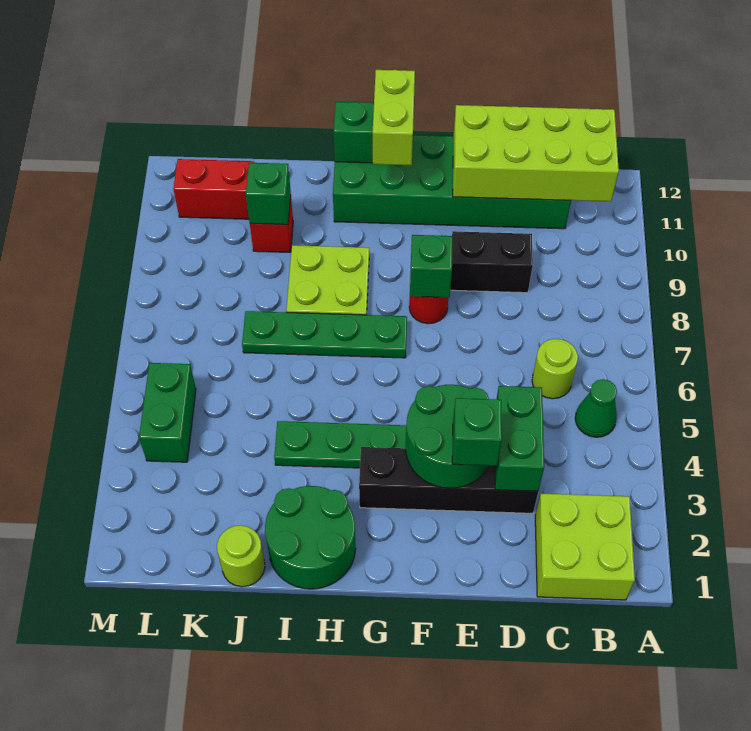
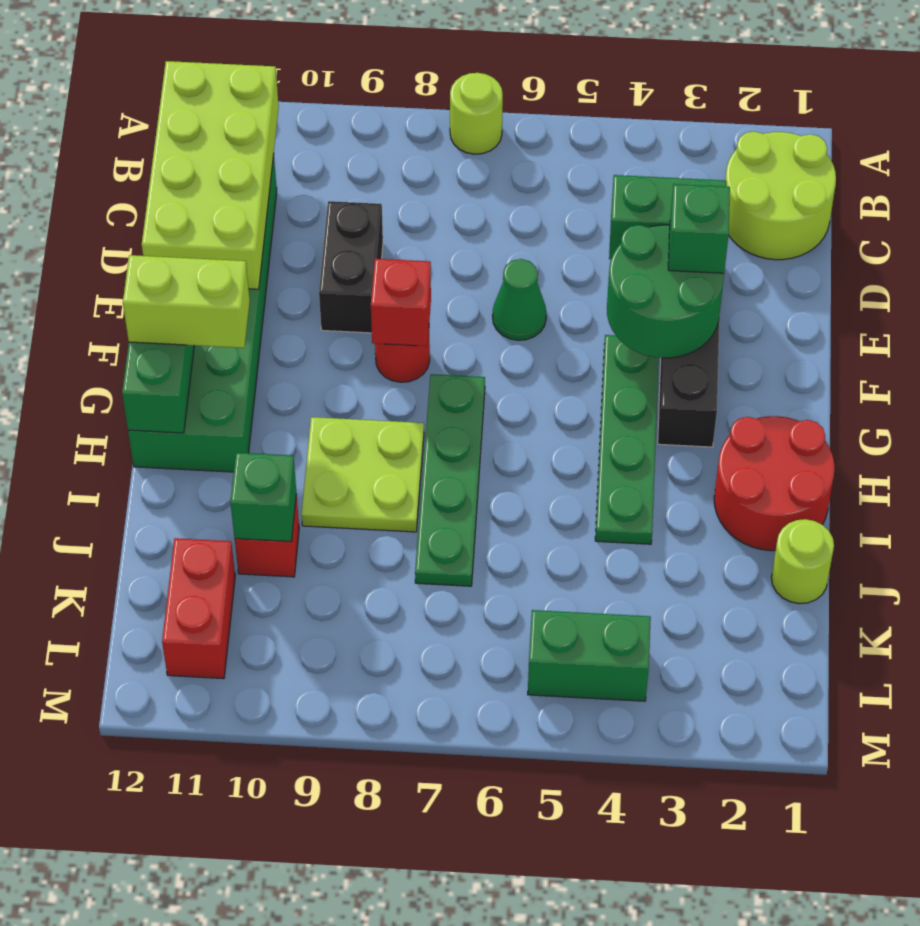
lime brick B1:C2 level 1 -> lime round brick B1:C2 level 1
green cone B5 level 1 -> green cone E6 level 1
lime round brick C6 level 1 -> lime round brick A7 level 1
green brick F8 level 2 -> red brick F8 level 2
green round brick H1:I2 level 1 -> red round brick H1:I2 level 1

